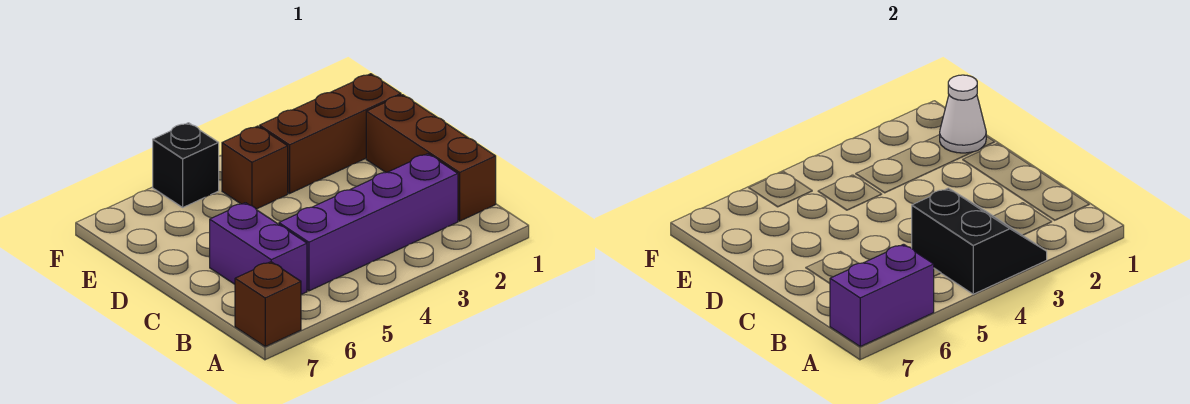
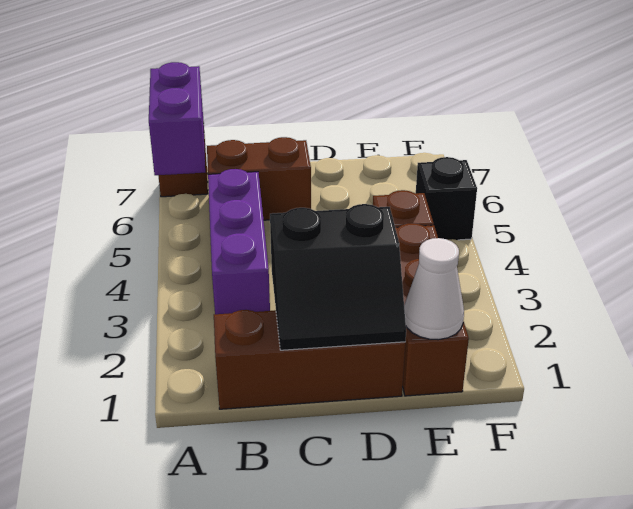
black slope A3:B4 level 2 top 4 -> black slope C1:D2 level 2 top 2
purple brick B2:B5 level 1 -> purple brick B3:B5 level 1
purple brick B6:C6 level 1 -> brown brick B6:C6 level 1

